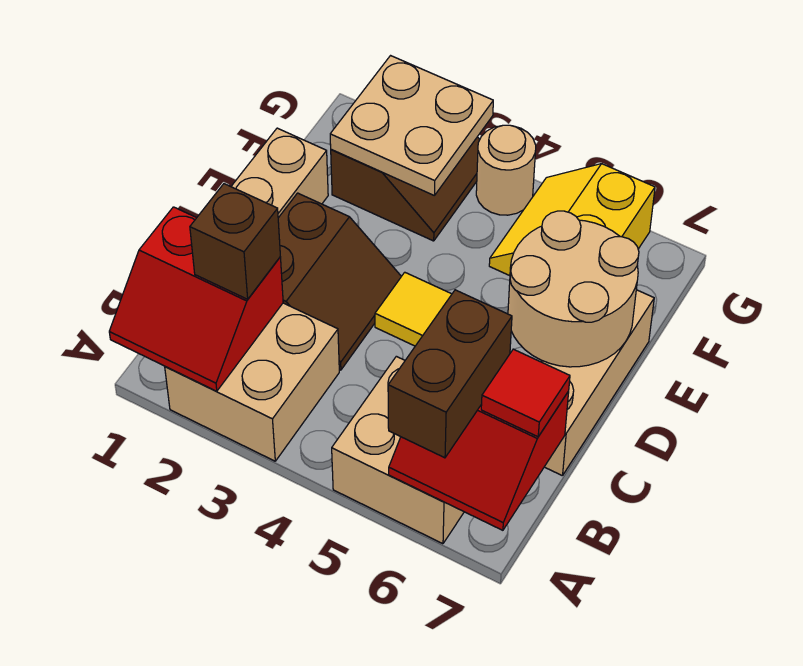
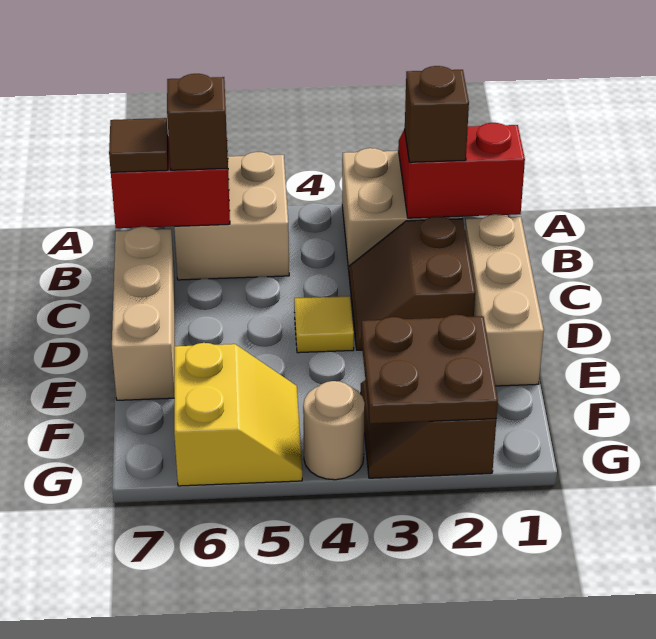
brown brick A6:B6 level 3 -> brown brick B6 level 3
red tile B7 level 3 -> brown tile B7 level 3
tan round brick D6:E7 level 2 -> none
tan plate F2:G3 level 2 -> brown plate F2:G3 level 2

